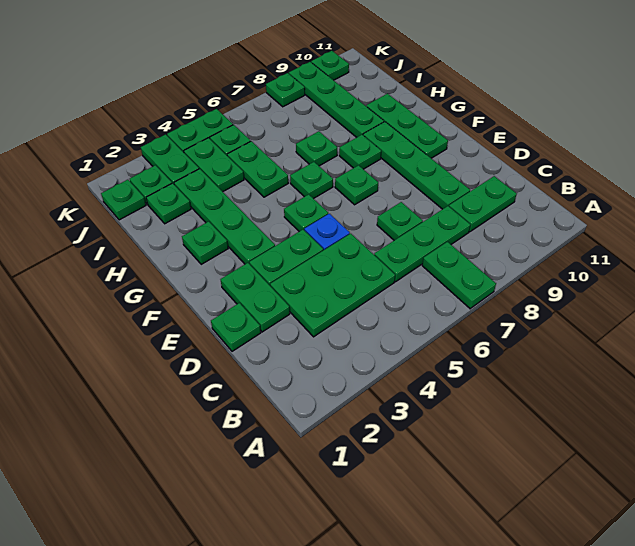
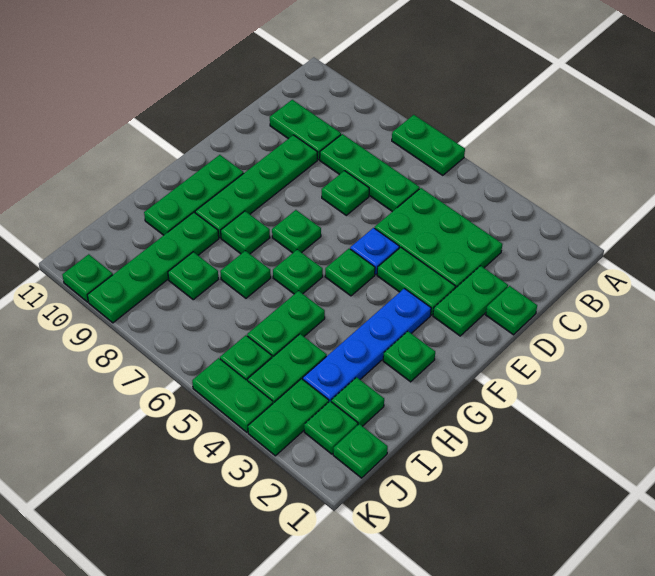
green plate A7:B7 level 1 -> green plate A6:A7 level 1
green plate F3:I3 level 1 -> blue plate F3:I3 level 1
green plate K8 level 1 -> green plate I8 level 1

